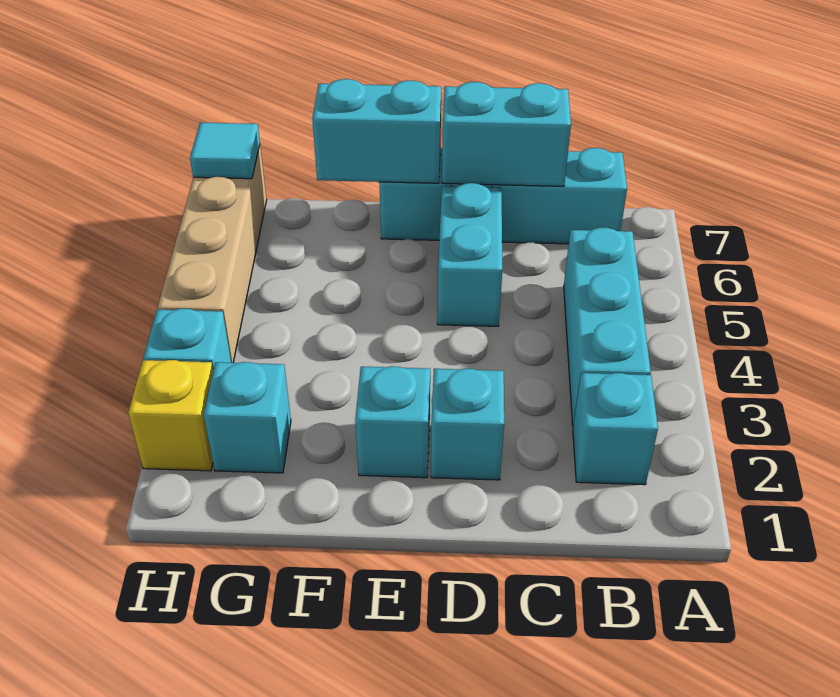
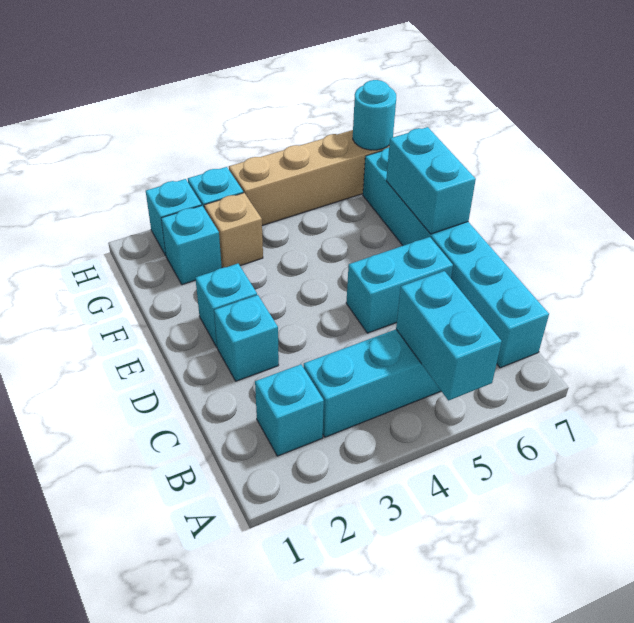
cyan brick B7:E7 level 1 -> cyan brick B7:G7 level 1
cyan brick C7:D7 level 2 -> cyan brick A5:B5 level 2
none -> tan brick G3 level 1
yellow brick H2 level 1 -> cyan brick H2 level 1
cyan tile H7 level 2 -> cyan round brick H7 level 2

